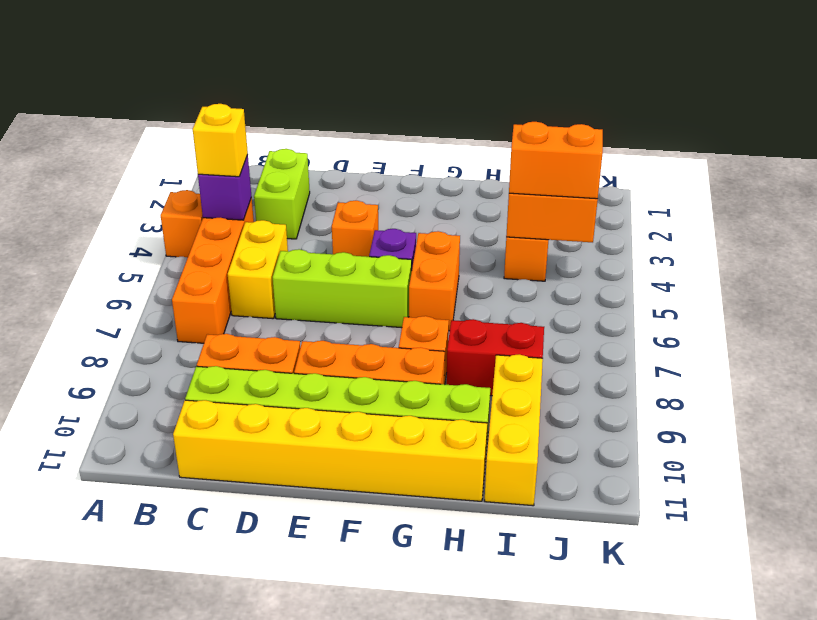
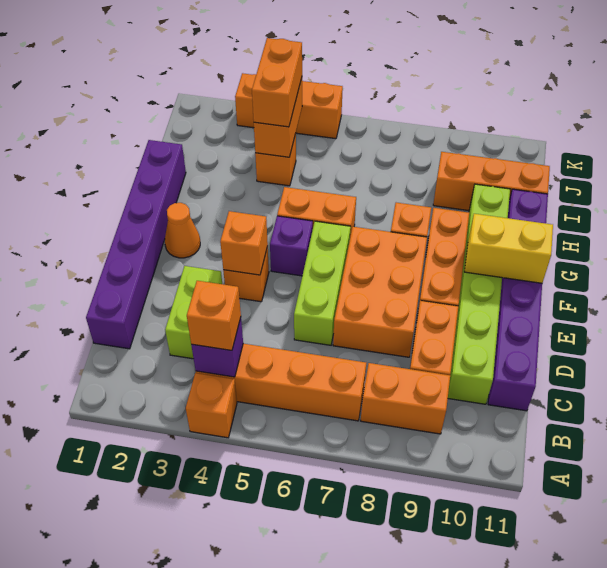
yellow brick B4 level 3 -> orange brick B4 level 3
none -> orange brick B8:B9 level 1
none -> purple brick C1:H1 level 1
lime brick C2:C3 level 1 -> lime brick C3:D3 level 1
yellow brick C5:C6 level 1 -> yellow brick F10:F11 level 2
yellow brick C11:H11 level 1 -> purple brick C11:H11 level 1
none -> orange brick D7:F8 level 1
none -> orange brick E4 level 2
none -> orange cone F2 level 1
red brick H8:I8 level 1 -> none
yellow brick I9:I11 level 1 -> orange brick I9:I11 level 1
none -> orange brick K3:K5 level 1

